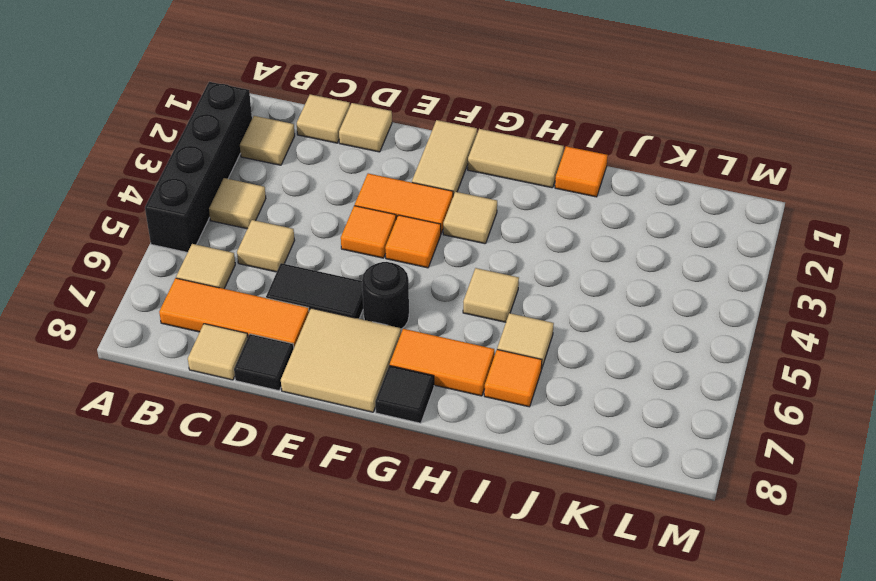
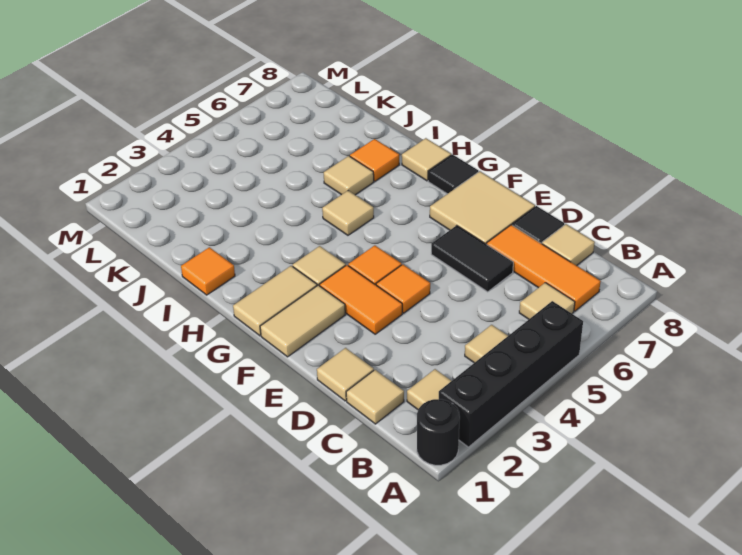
tan tile C5 level 1 -> tan tile H8 level 1
black round brick F6 level 1 -> black round brick A1 level 1
tan tile G1:H1 level 1 -> tan tile G1:G2 level 1
orange tile G7:H7 level 1 -> none

